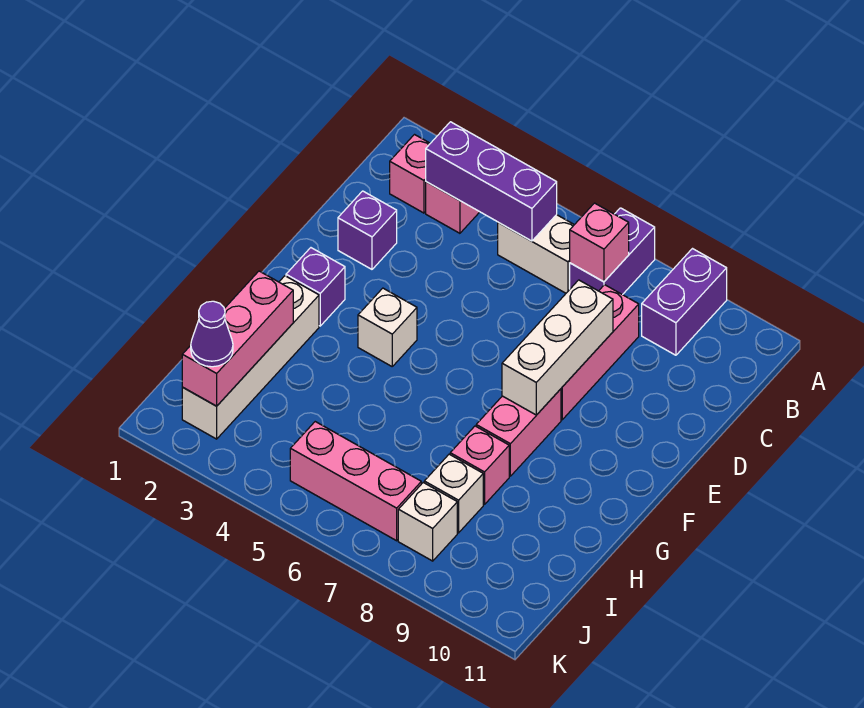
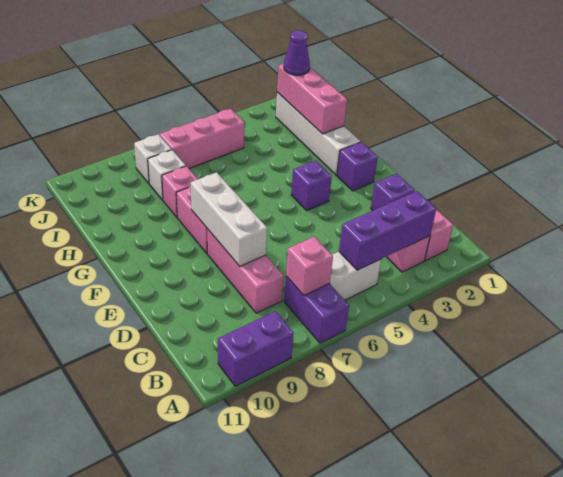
purple brick A9:B9 level 1 -> purple brick A9:A10 level 1
white brick F4 level 1 -> purple brick F4 level 1

